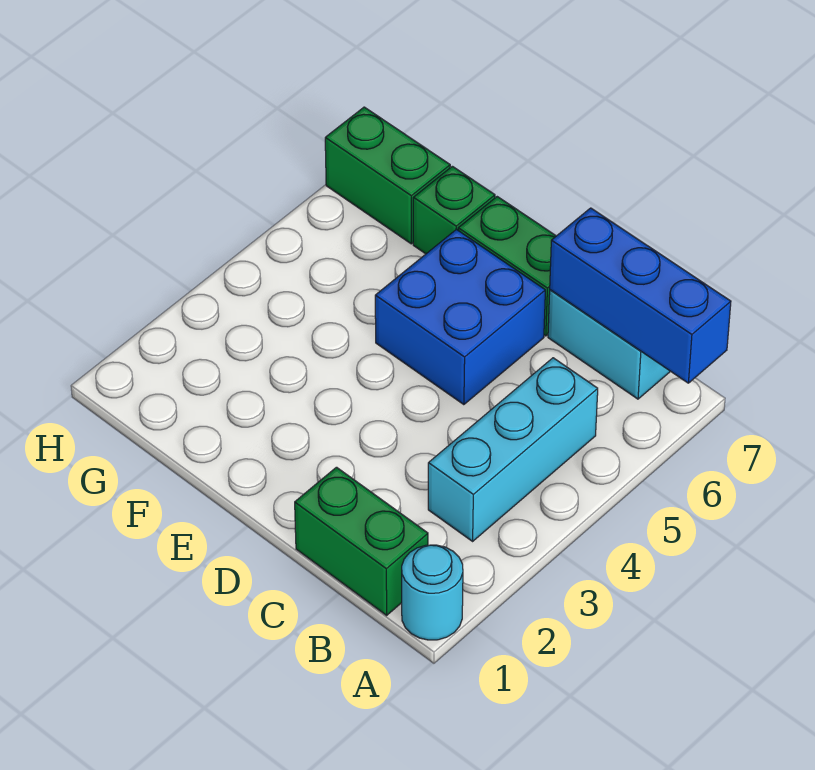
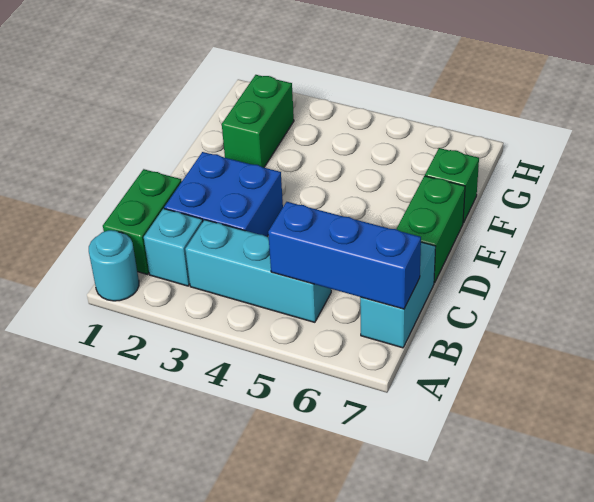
blue brick A7:C7 level 2 -> blue brick B5:B7 level 2
none -> cyan brick B2 level 1
blue brick D5:E6 level 1 -> blue brick C2:D3 level 1
green brick G7:H7 level 1 -> green brick F2:G2 level 1

